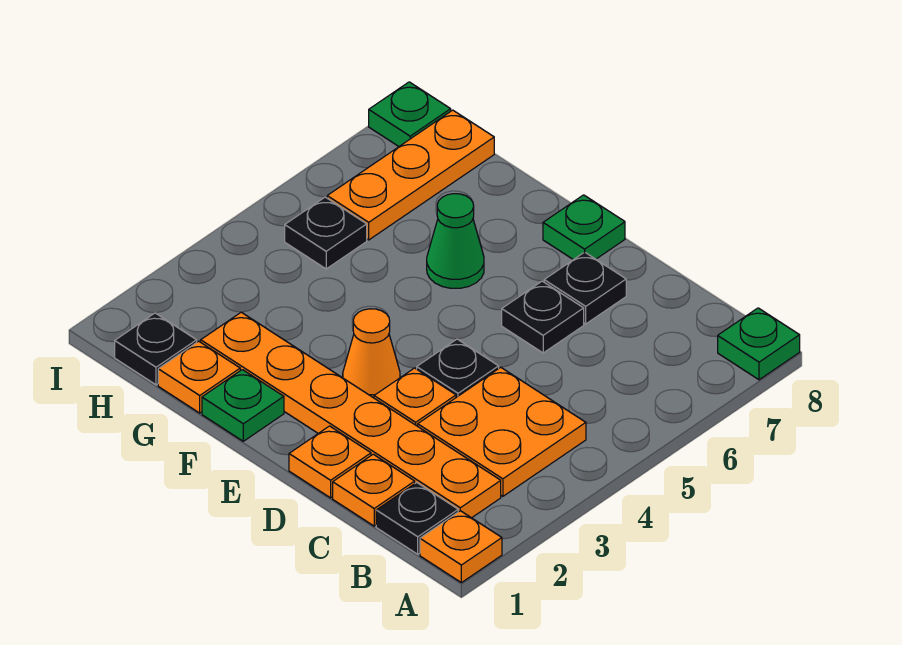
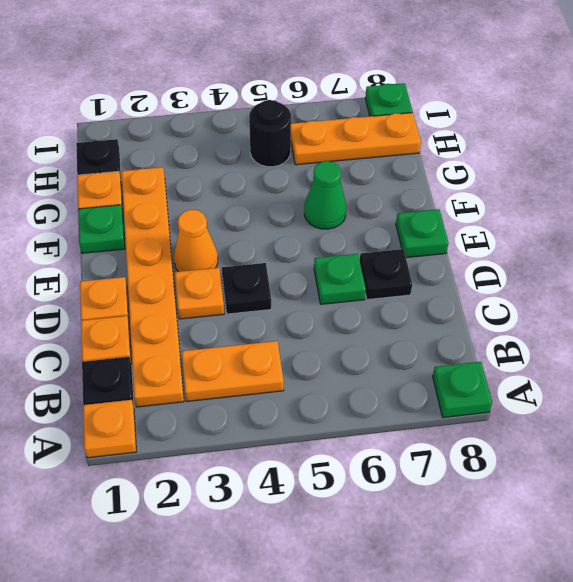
orange plate B3:C4 level 1 -> orange plate B3:B4 level 1
black plate D6 level 1 -> green plate D6 level 1
black plate H5 level 1 -> black round brick H5 level 1

